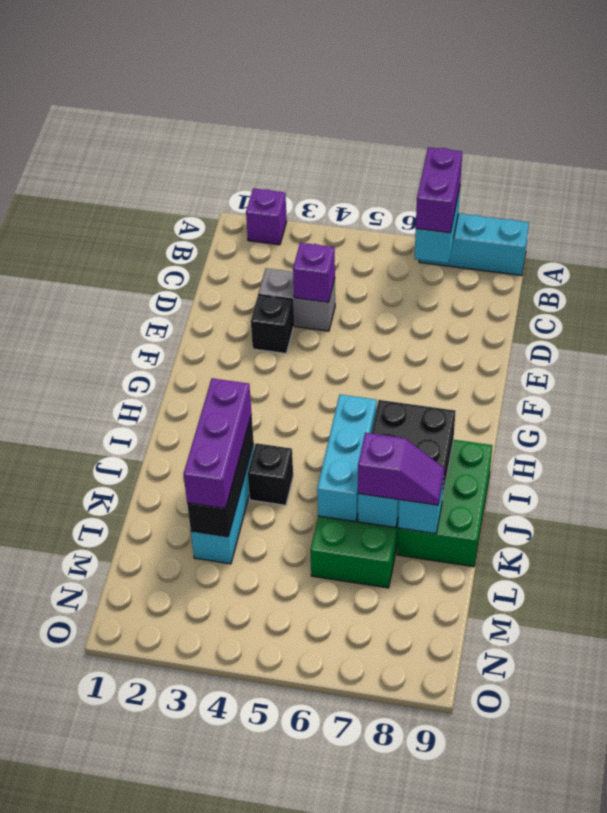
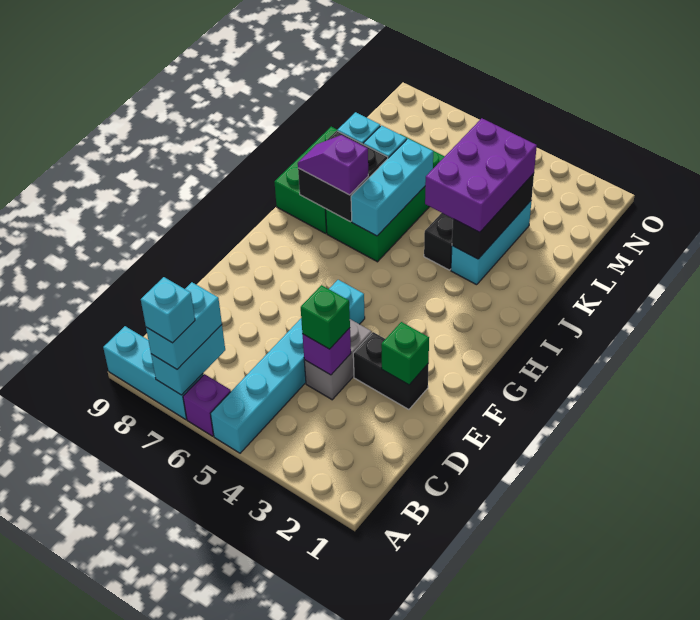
purple brick A2 level 1 -> purple brick A6 level 1
none -> cyan brick A5:F5 level 1
purple brick A7:B7 level 3 -> cyan brick A7:B7 level 3
none -> cyan brick A7 level 4
grey brick D3:D4 level 1 -> grey brick D4:E4 level 1
none -> green brick D4 level 3
none -> green brick E2 level 2
black brick E3 level 1 -> black brick E2:E3 level 1
purple brick J3:L3 level 3 -> purple brick J3:L4 level 3
purple slope K7:K8 level 3 top 7 -> purple slope I7:I8 level 3 top 7

